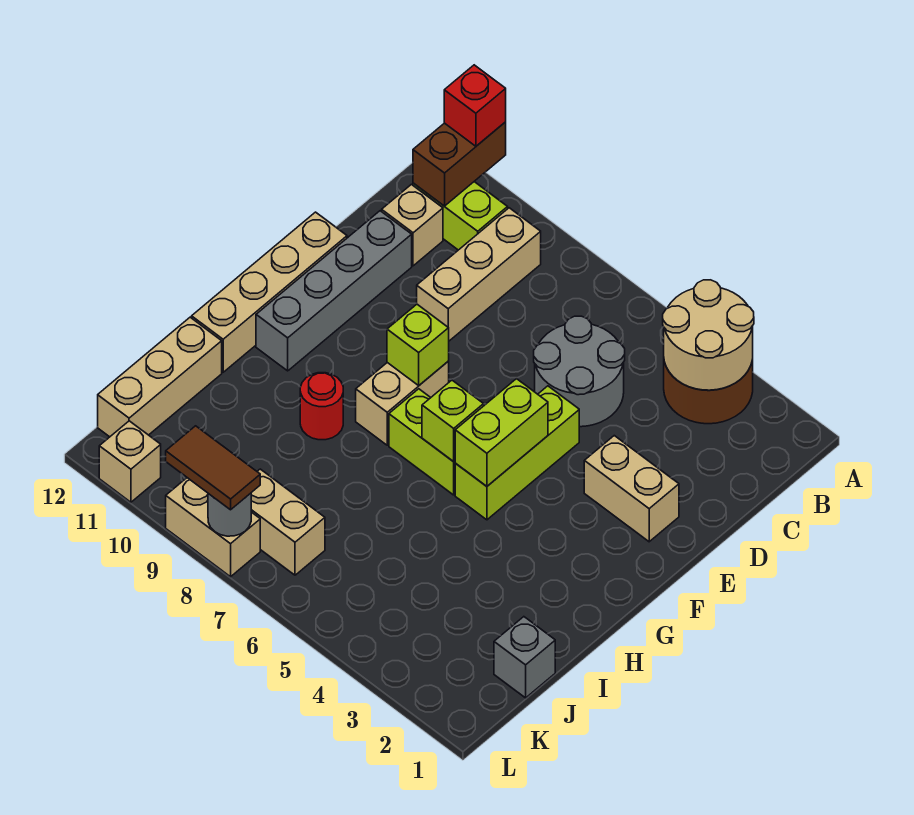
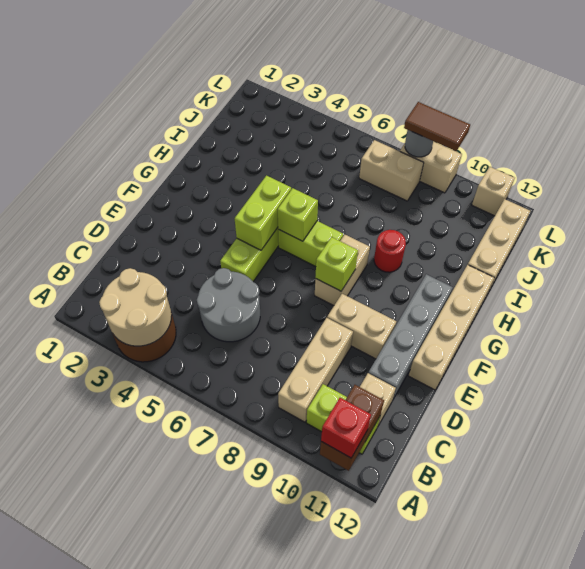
tan brick E2:E3 level 1 -> tan brick E9:E10 level 1
grey brick J1 level 1 -> none

